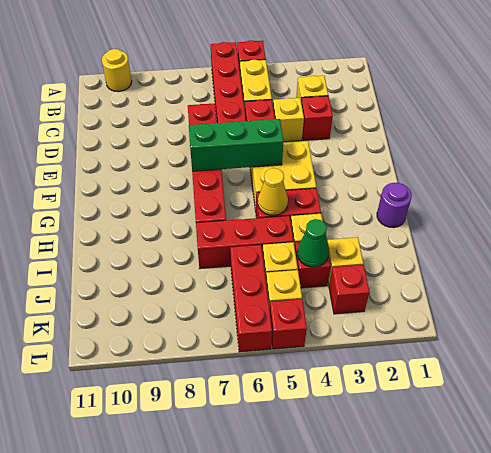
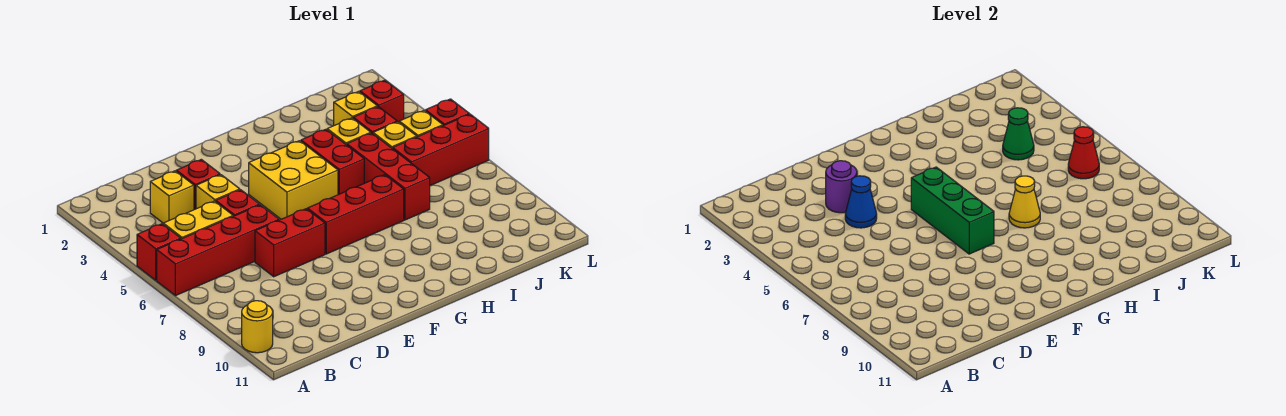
none -> blue cone D4 level 2
purple round brick H1 level 1 -> purple round brick D3 level 2
yellow cone H5 level 2 -> yellow cone H7 level 2
none -> red cone K6 level 2

